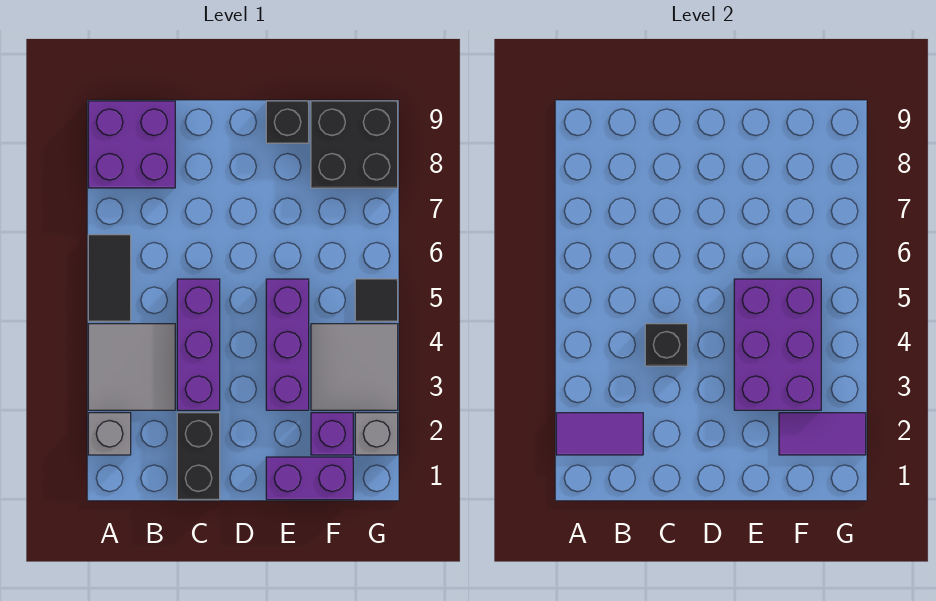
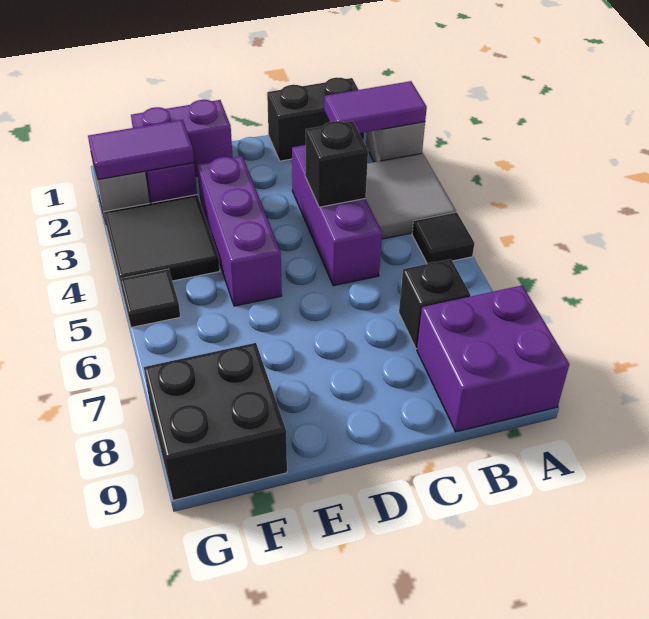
black tile A5:A6 level 1 -> black tile A5 level 1
black brick C1:C2 level 1 -> black brick B1:C1 level 1
purple brick E3:F5 level 2 -> none
black brick E9 level 1 -> black brick B7 level 1
grey tile F3:G4 level 1 -> black tile F3:G4 level 1

